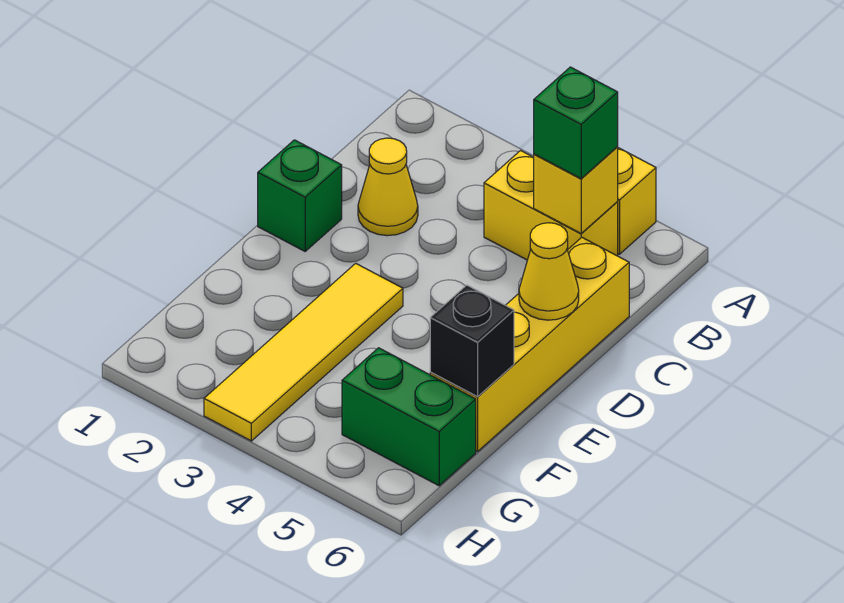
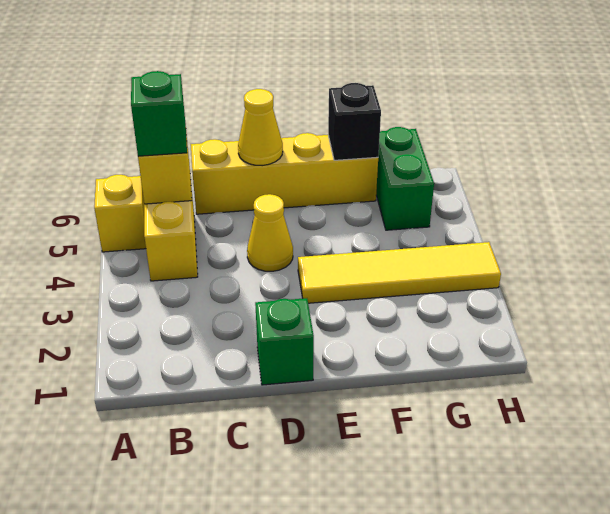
yellow cone C2 level 1 -> yellow cone D4 level 1

